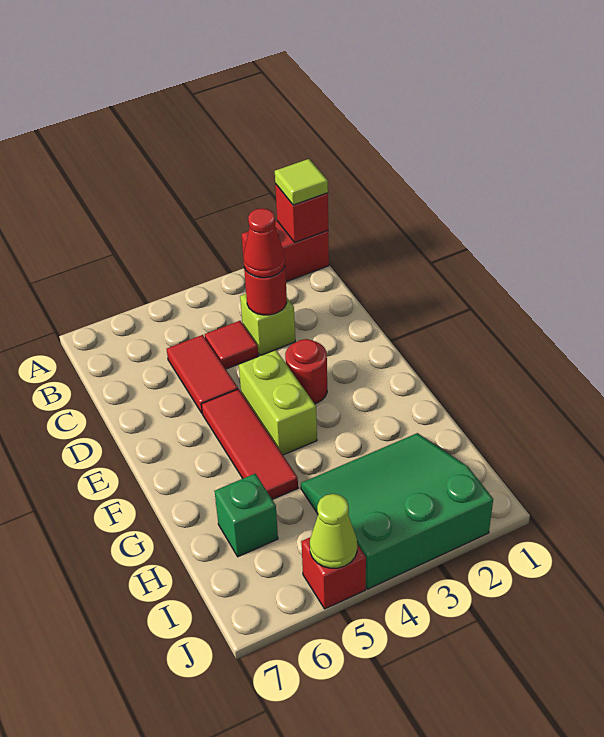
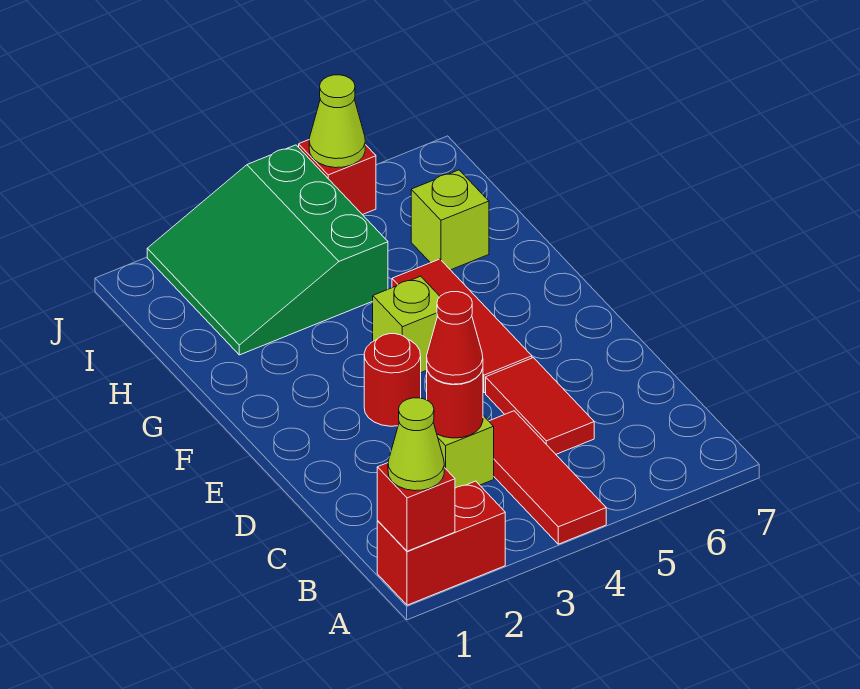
lime tile A1 level 3 -> lime cone A1 level 3
red tile C4 level 1 -> red tile A4:C4 level 1
lime brick E4:F4 level 1 -> lime brick F4 level 1
green slope H2:J4 level 1 top J -> green slope H2:J4 level 1 top 4
green brick H6 level 1 -> lime brick H6 level 1

